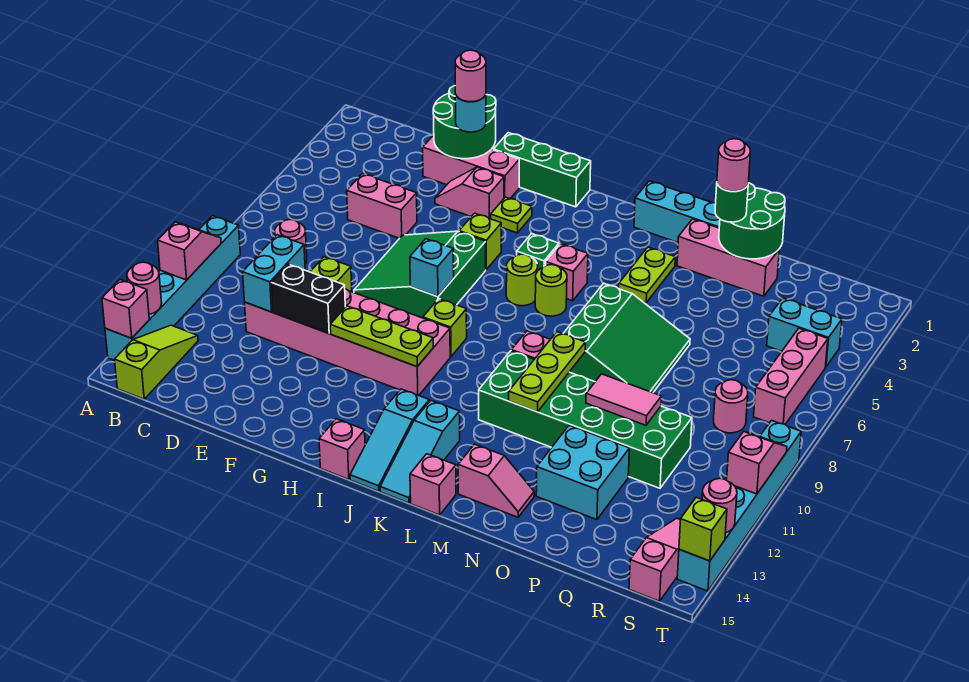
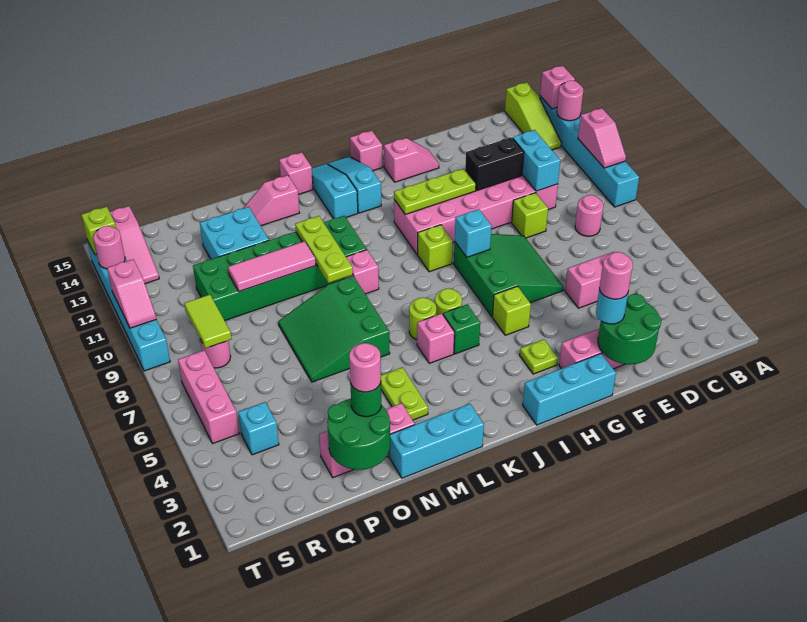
pink slope F3:G3 level 1 top G -> pink slope G14:H14 level 1 top H
green brick G1:I1 level 1 -> cyan brick G1:I1 level 1
pink tile O10:P10 level 2 -> pink tile N10:P10 level 2
cyan brick R4:S4 level 1 -> cyan brick R4 level 1
none -> lime tile R8:R9 level 2

